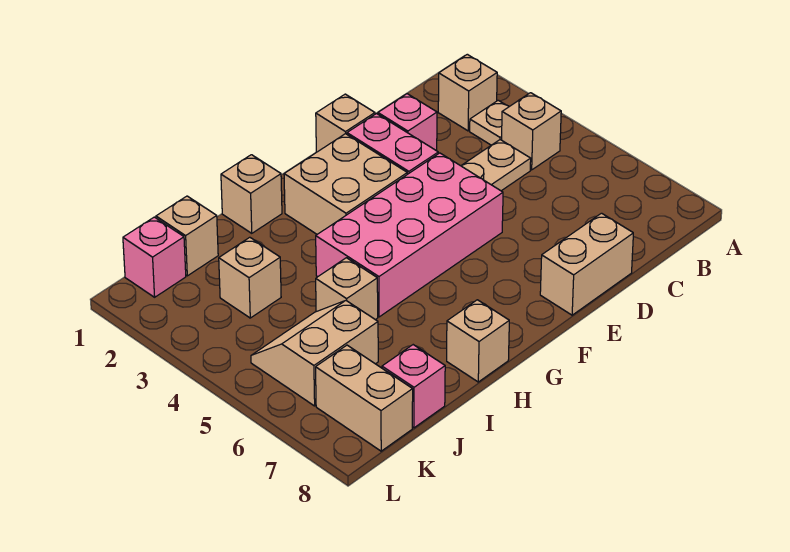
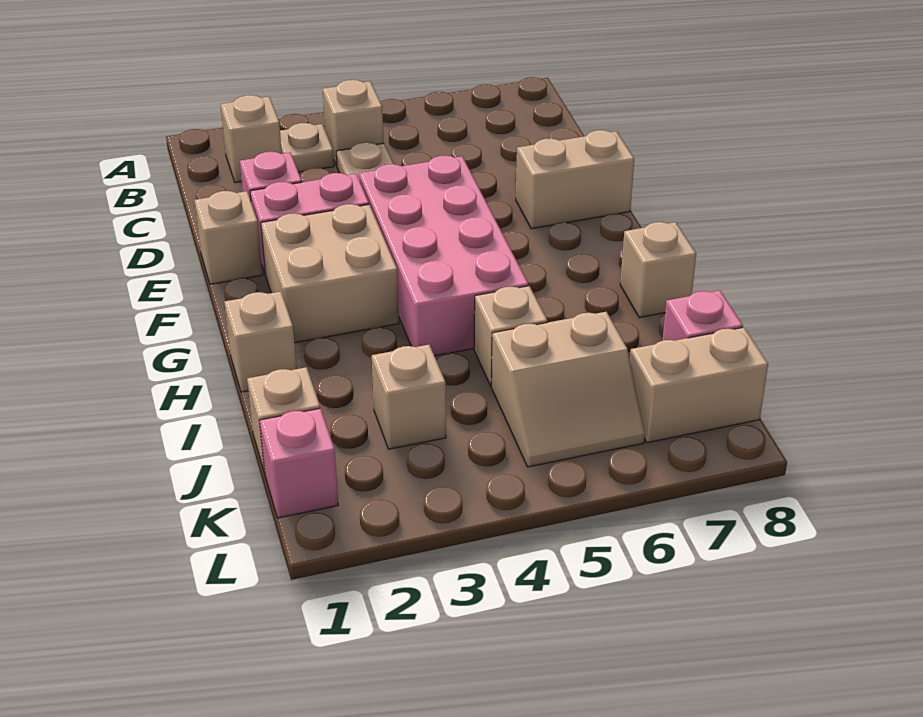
tan brick D8:E8 level 1 -> tan brick E7:E8 level 1
tan slope J5:K6 level 1 top 6 -> tan slope J5:K6 level 1 top J

